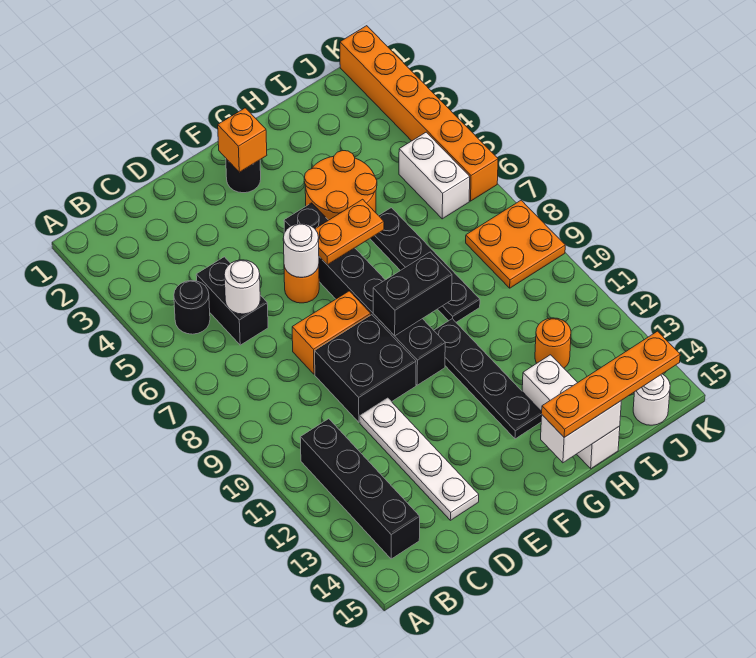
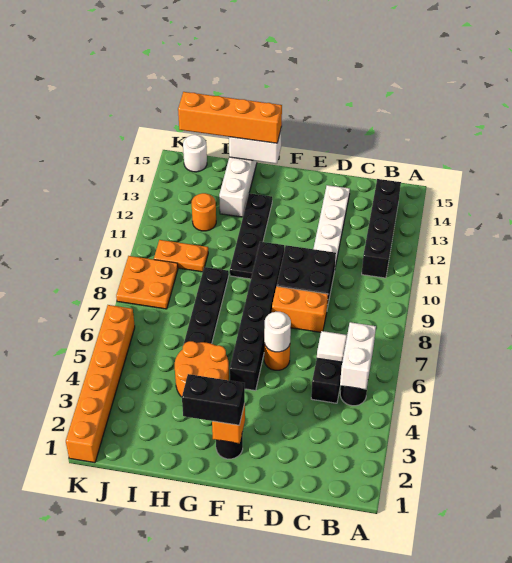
white round brick C6 level 2 -> white tile C6 level 2
orange plate F6:G6 level 2 -> orange plate I10:J10 level 1
black brick F9:G9 level 2 -> black brick F2:G2 level 3
orange plate G15:J15 level 3 -> orange brick G15:J15 level 3
white brick J5:J6 level 1 -> white brick B5:B6 level 2

